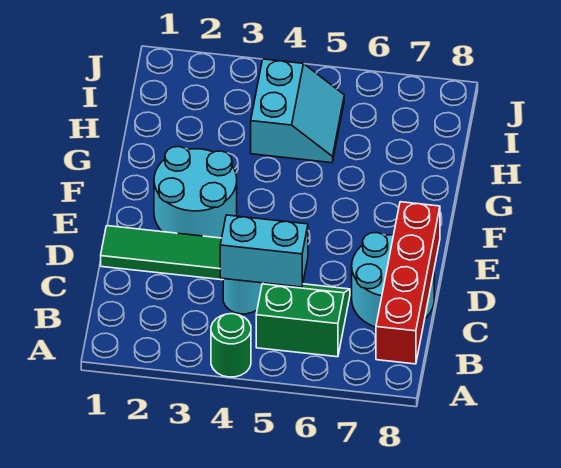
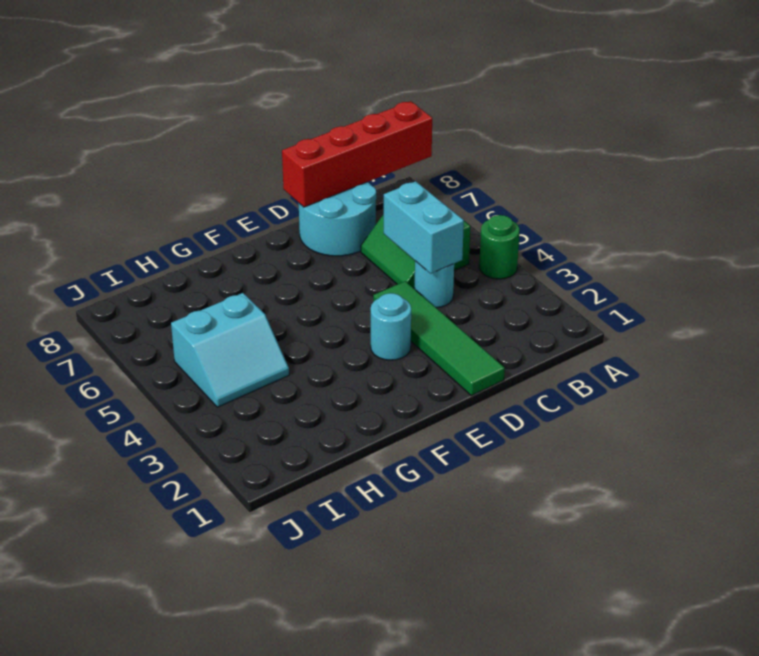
cyan round brick E2:F3 level 1 -> cyan round brick E3 level 1
cyan slope H4:I5 level 1 top 4 -> cyan slope H4:I5 level 1 top 5

